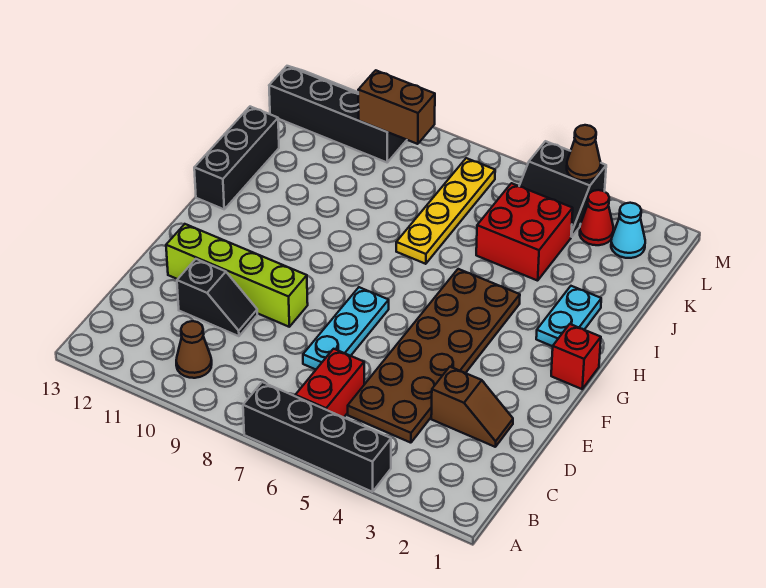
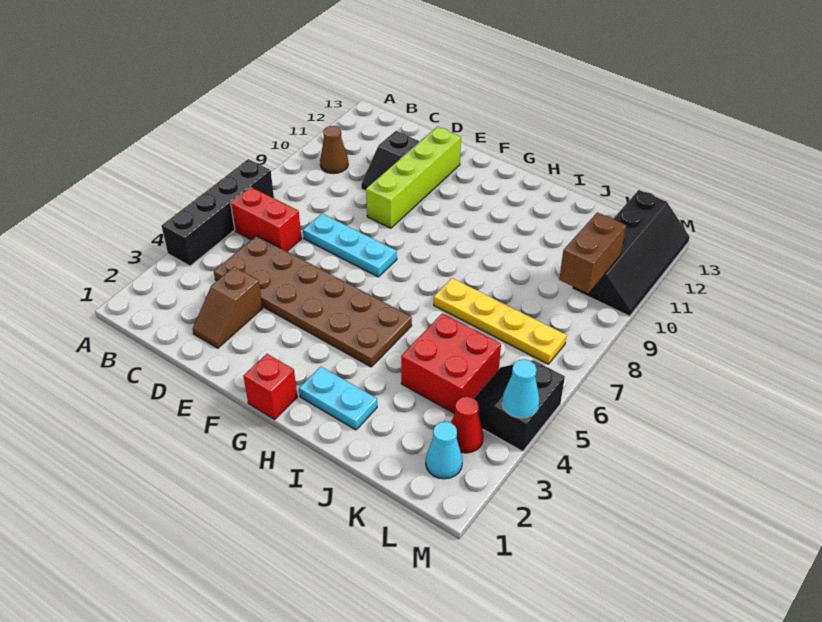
black brick H13:J13 level 1 -> none
brown cone M4 level 2 -> cyan cone M4 level 2

